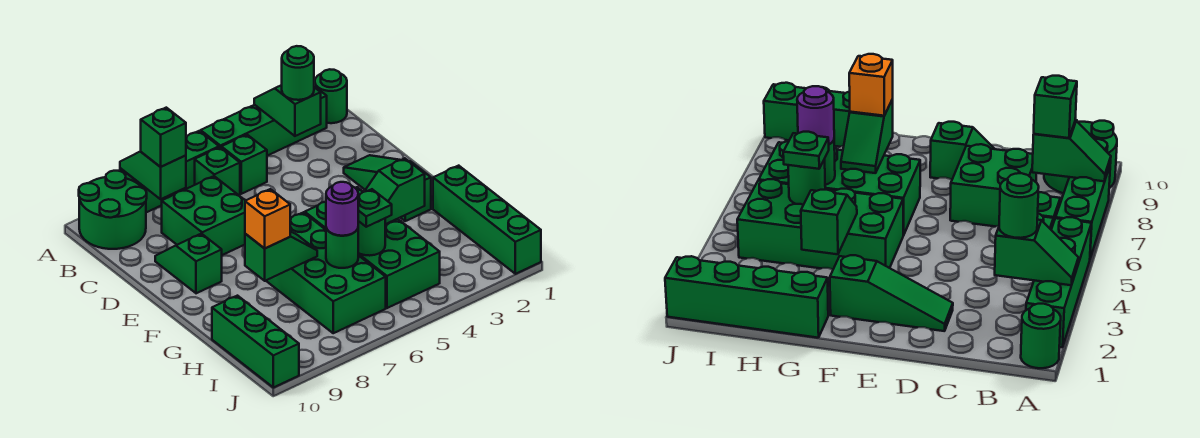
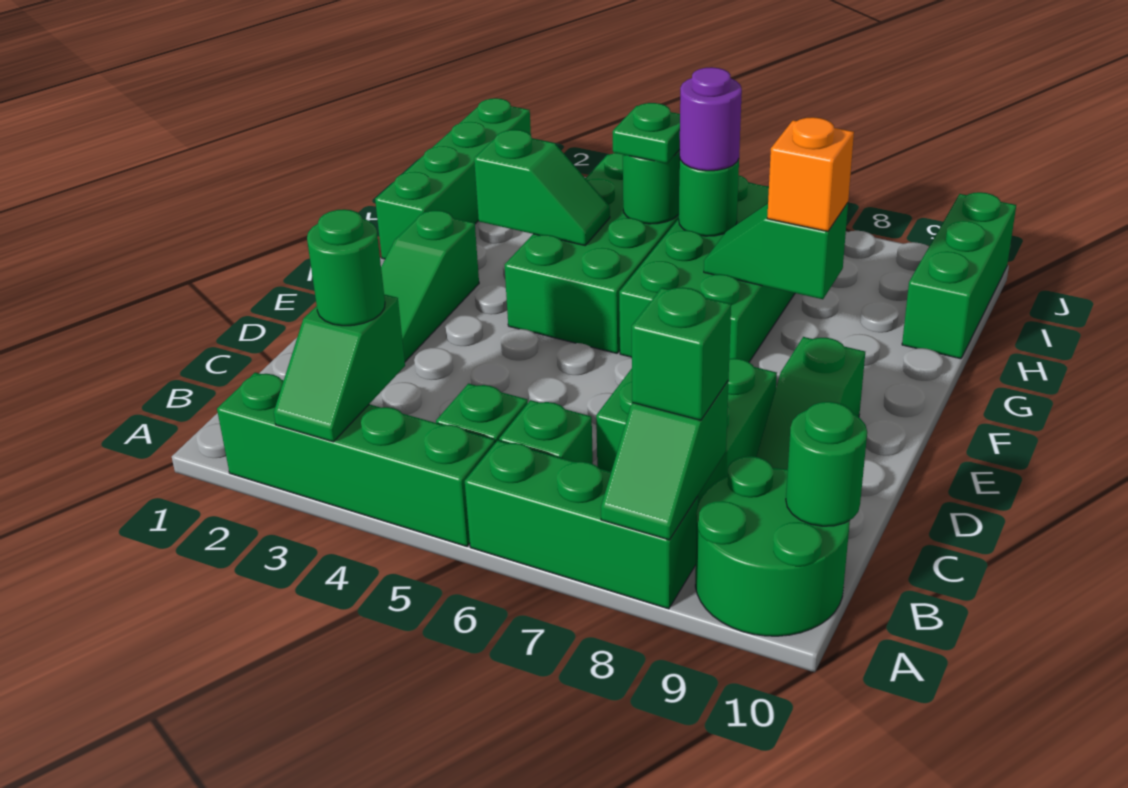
green round brick A1 level 1 -> green round brick B10 level 2

